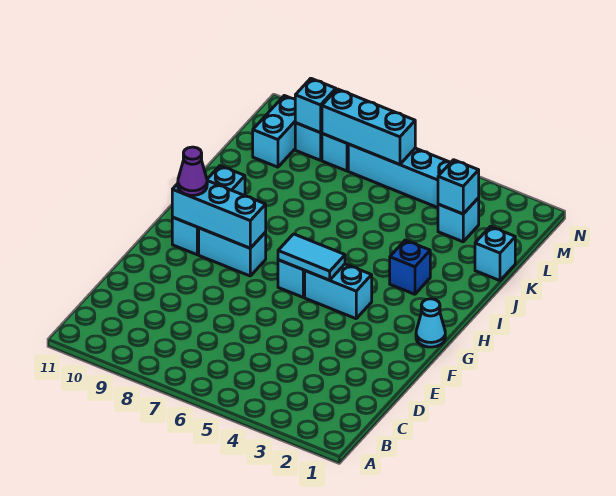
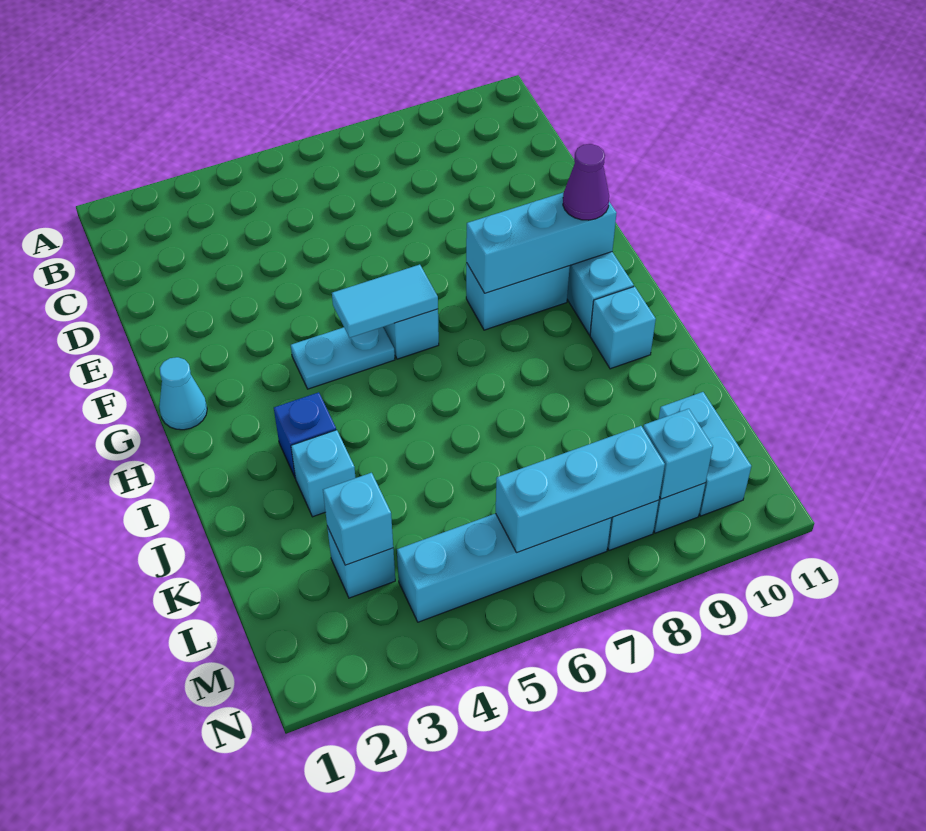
cyan brick G4:G5 level 1 -> cyan plate G4:G5 level 1
cyan brick K1 level 1 -> cyan brick J3 level 1

